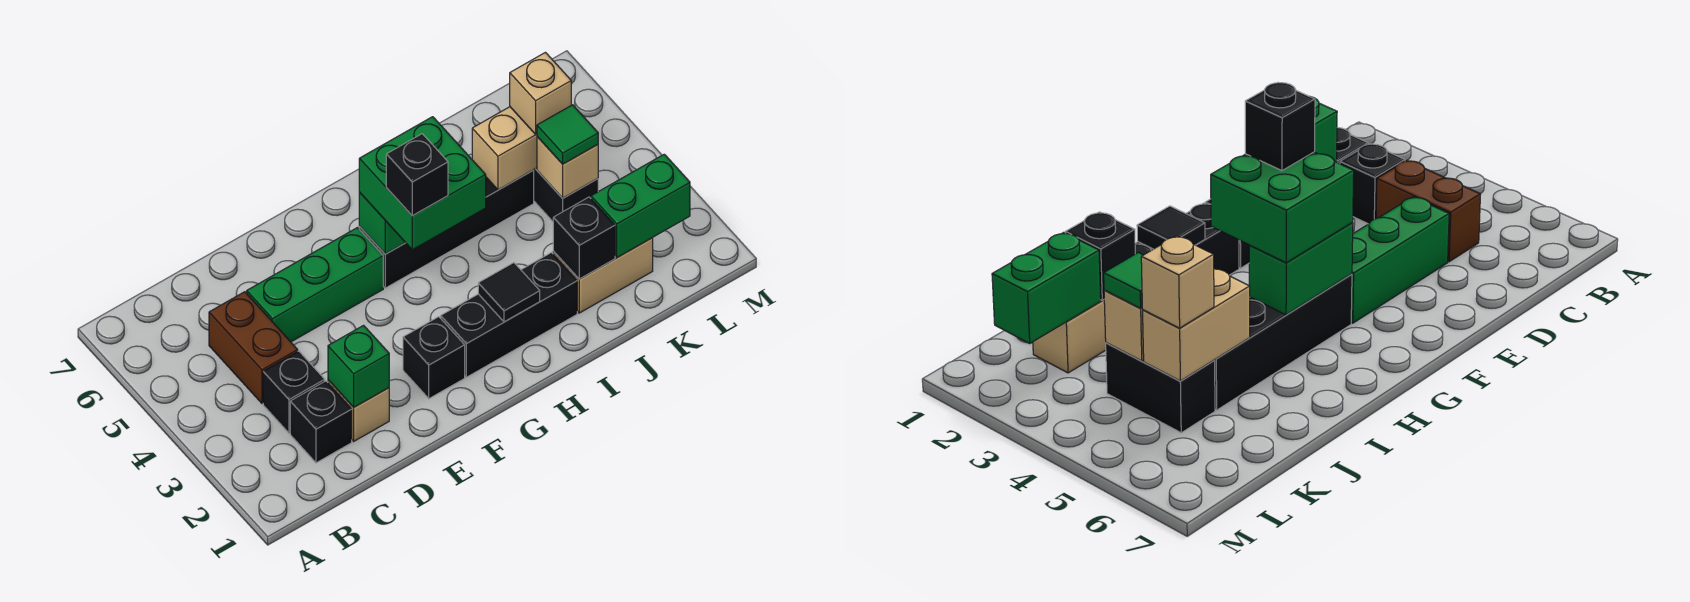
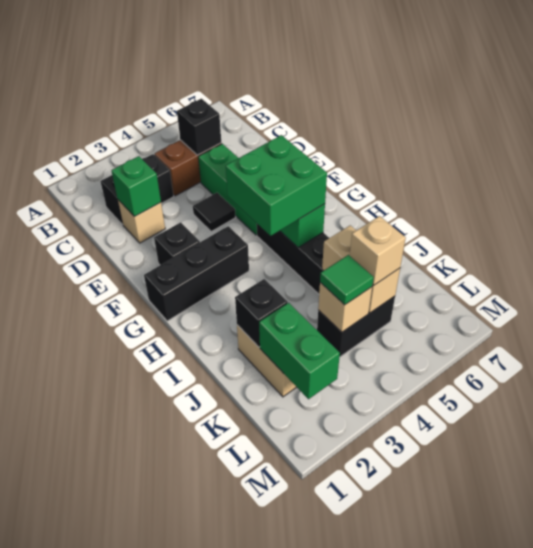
black brick G2:I2 level 1 -> black brick G1:G3 level 1
black brick G4 level 4 -> black brick C5 level 2
black tile H2 level 2 -> black tile E4 level 1

